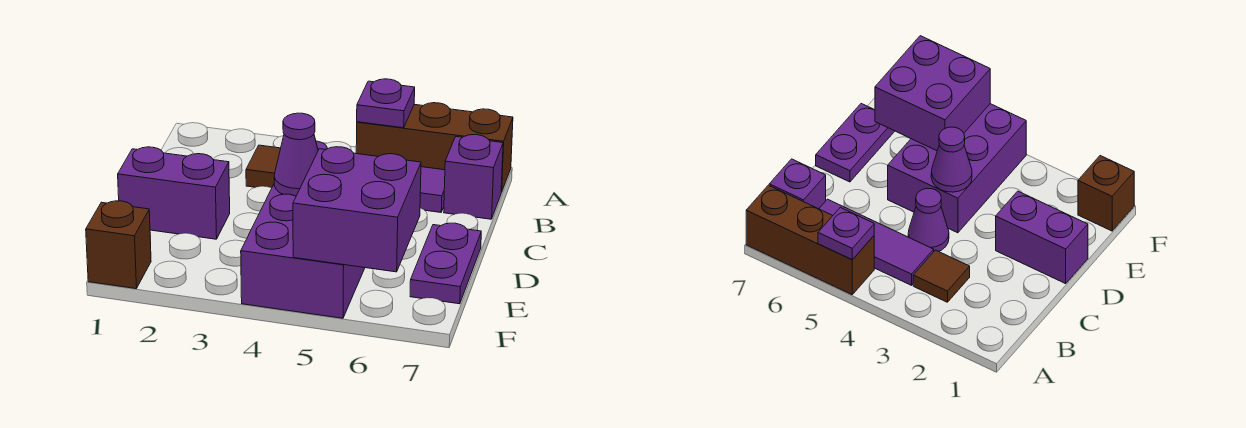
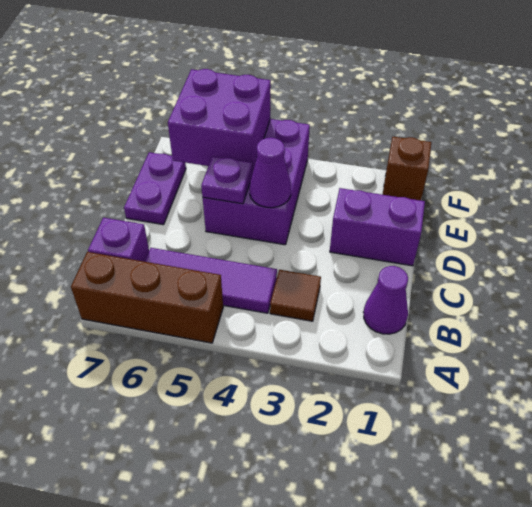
purple plate A5 level 2 -> purple plate D5 level 2
purple cone C4 level 1 -> purple cone B1 level 1

